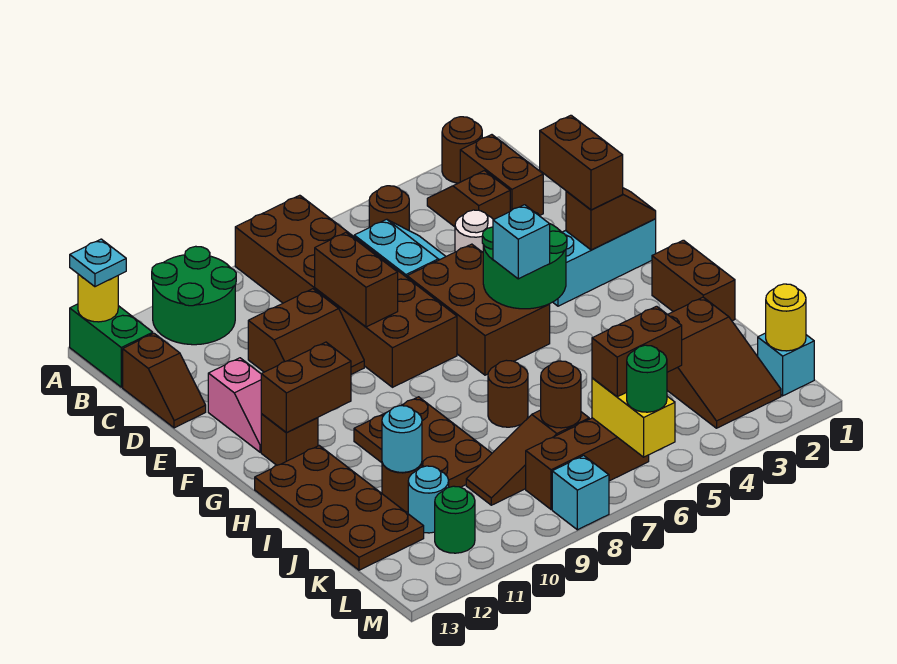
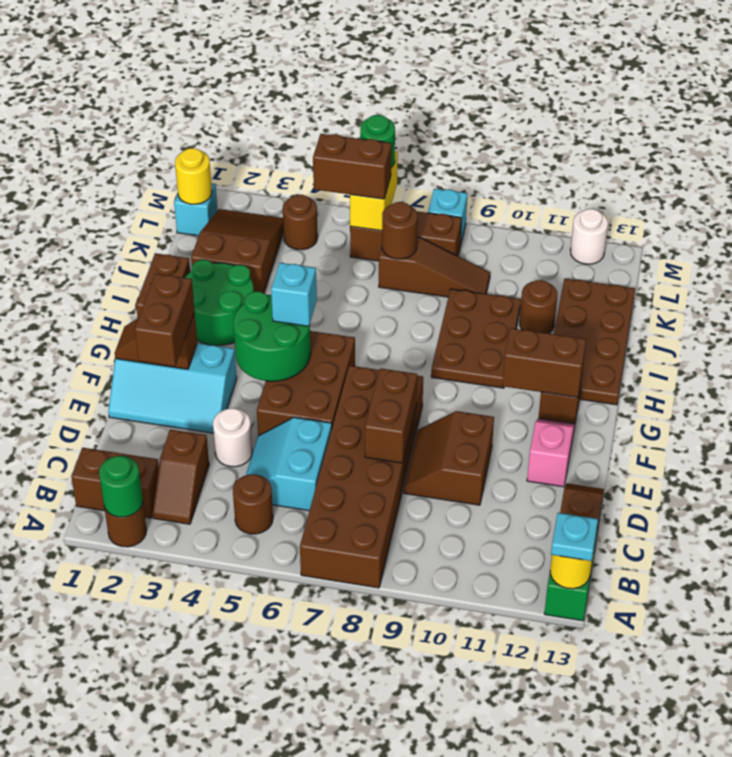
green round brick A10:B11 level 1 -> green round brick H2:I3 level 1
brown brick B2:C2 level 1 -> brown brick B1:B2 level 1
brown slope D9:E10 level 1 top D -> brown slope D9:E10 level 1 top 10
brown round brick I7 level 1 -> brown round brick L4 level 1
cyan round brick J11 level 2 -> none
cyan round brick K11 level 1 -> none
green round brick L11 level 1 -> green round brick A2 level 2
none -> white round brick M12 level 1

